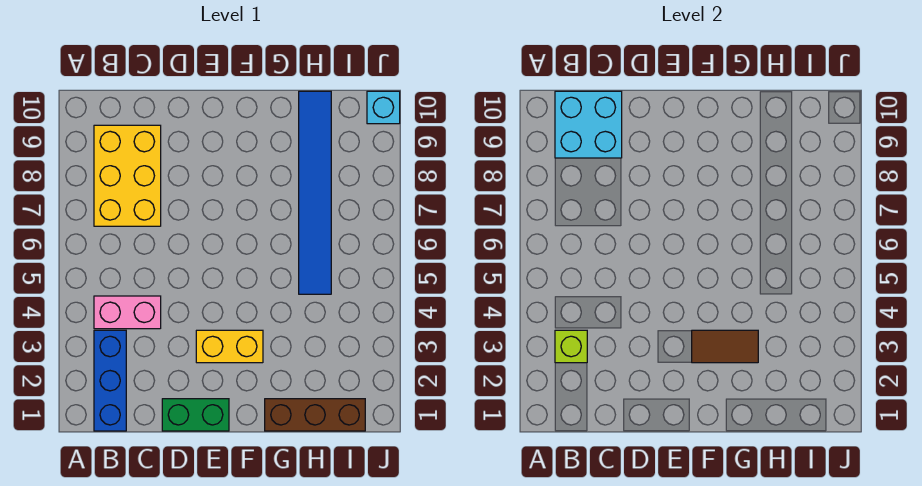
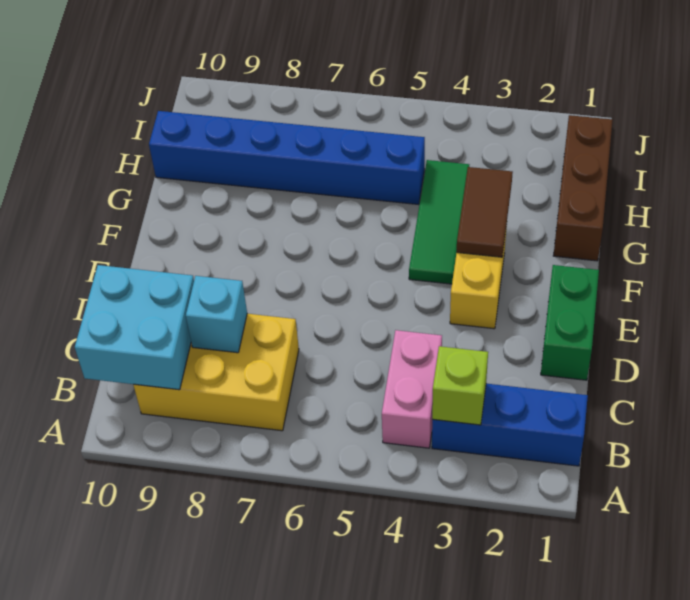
none -> green tile F4:H4 level 1
blue tile H5:H10 level 1 -> blue brick H5:H10 level 1
cyan brick J10 level 1 -> cyan brick C8 level 2

